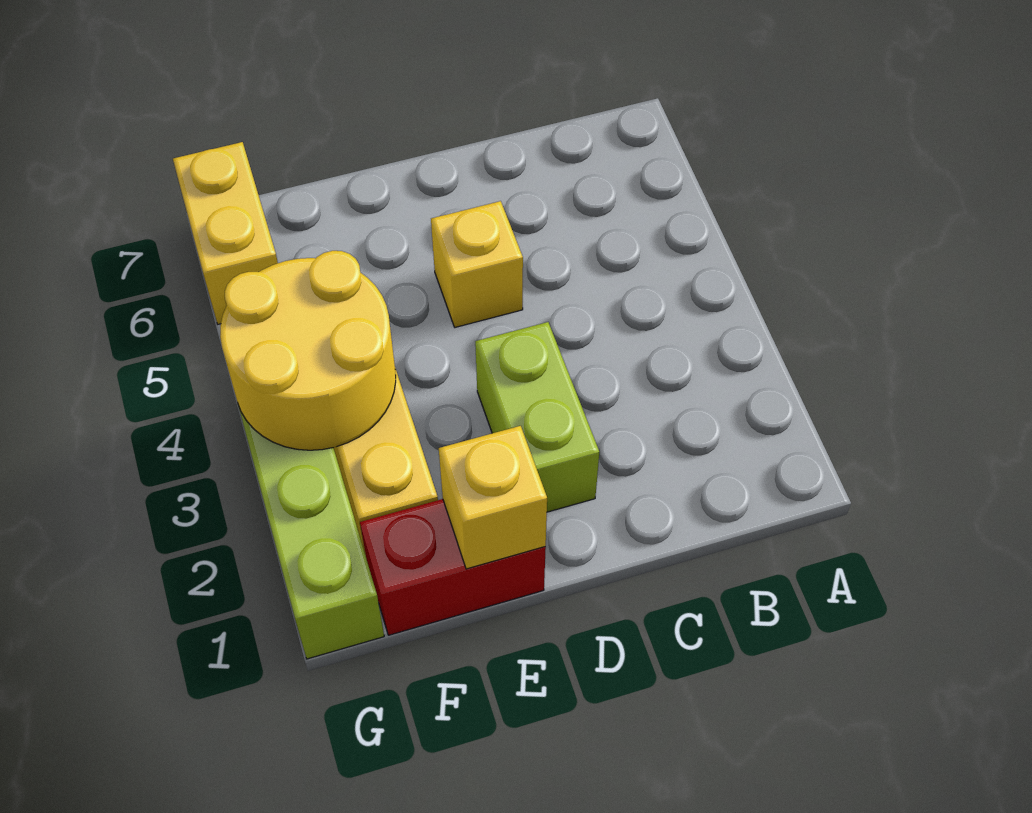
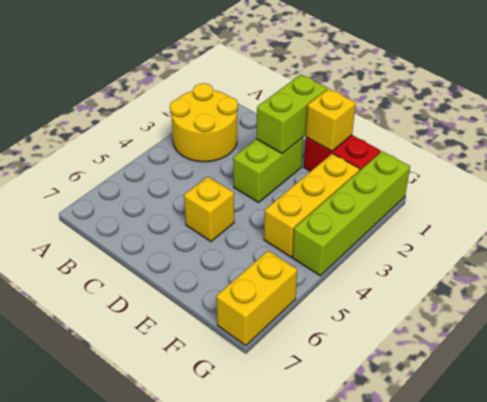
none -> lime brick D1:D2 level 2
yellow round brick F3:G4 level 2 -> yellow round brick A2:B3 level 1

